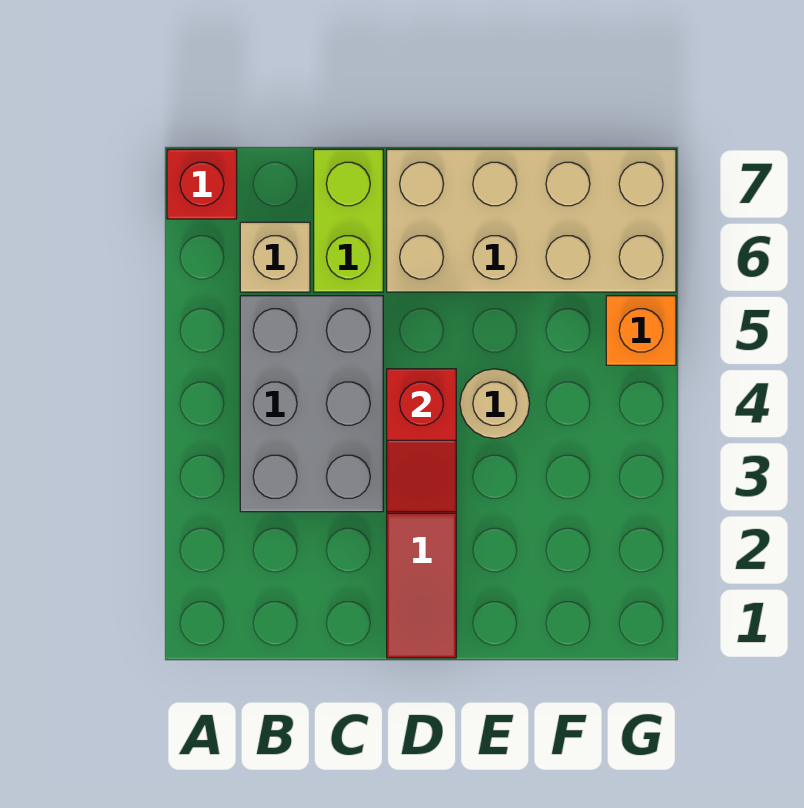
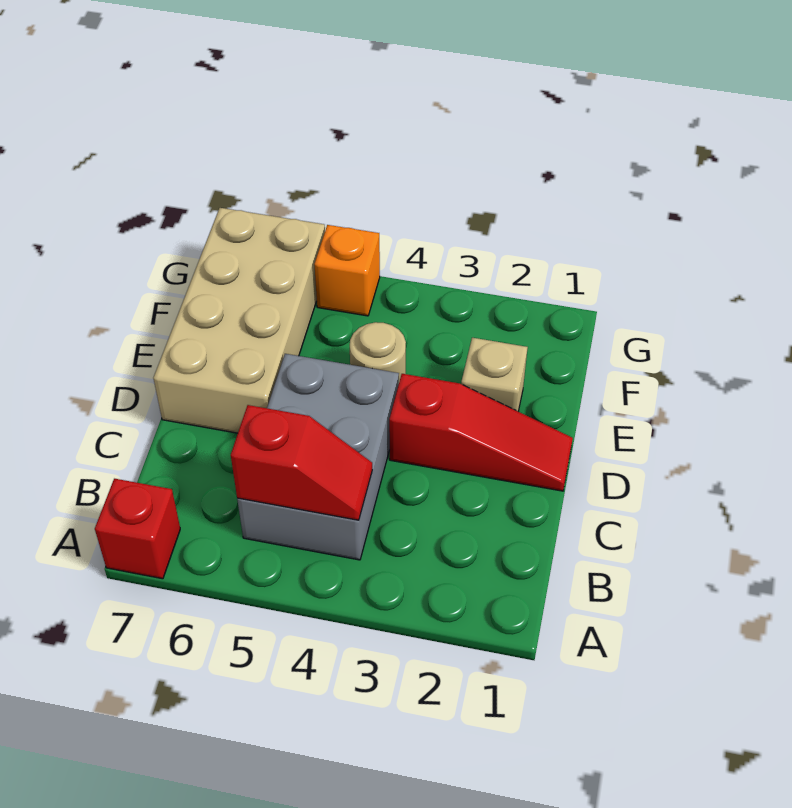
grey brick B3:C5 level 1 -> grey brick B4:D5 level 1
tan brick B6 level 1 -> tan brick E2 level 1
lime brick C6:C7 level 1 -> none
red slope D3:D4 level 2 top 4 -> red slope B4:B5 level 2 top 5

